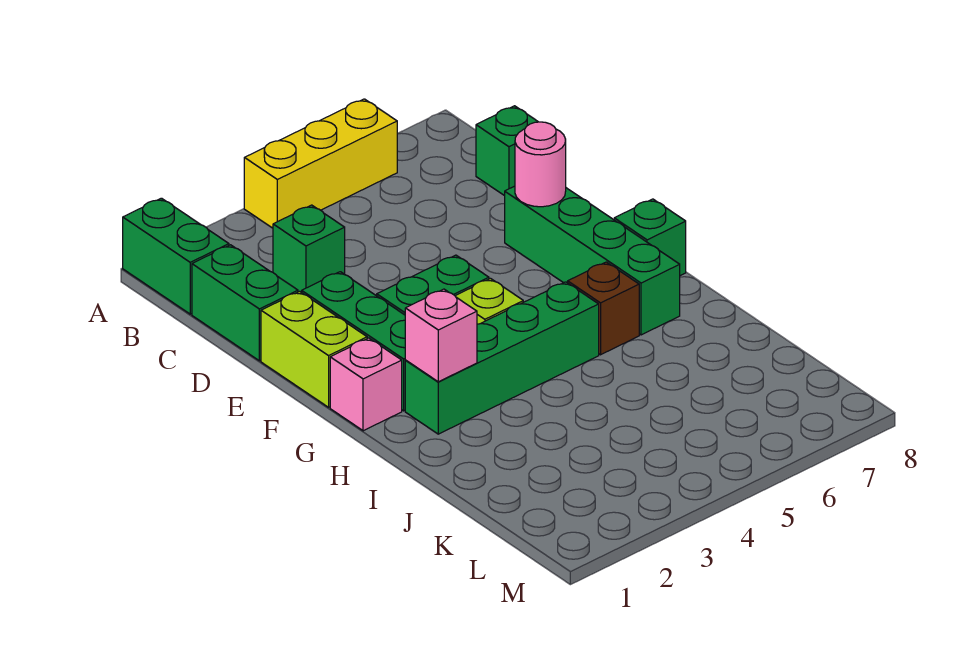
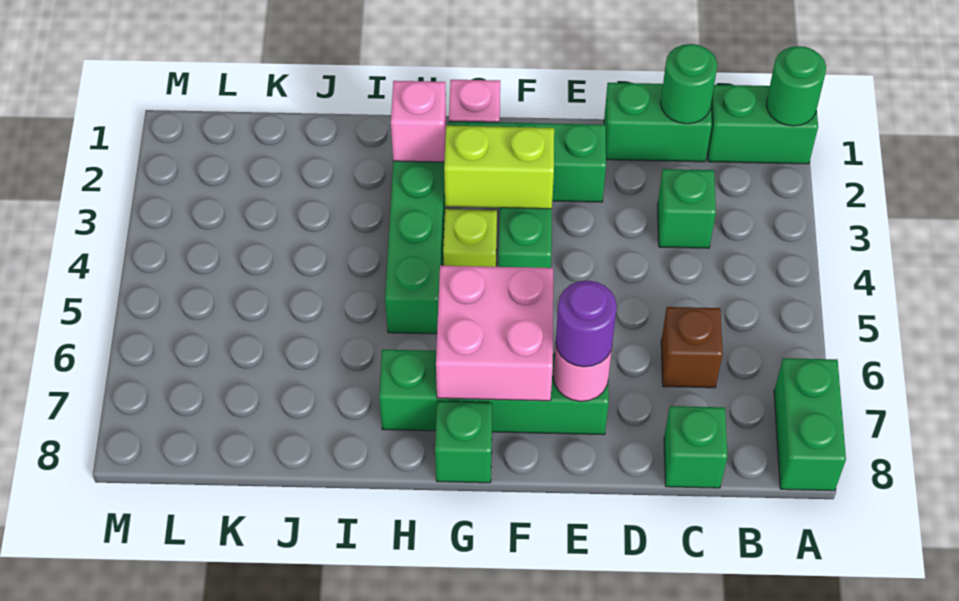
none -> green round brick A1 level 2
yellow brick A4:A6 level 1 -> none
none -> green brick A7:A8 level 1
none -> green round brick C1 level 2
lime brick E1:F1 level 1 -> lime brick F3:G3 level 2
none -> purple round brick E7 level 3
none -> pink brick F6:G7 level 2
brown brick H6 level 1 -> brown brick C6 level 1

